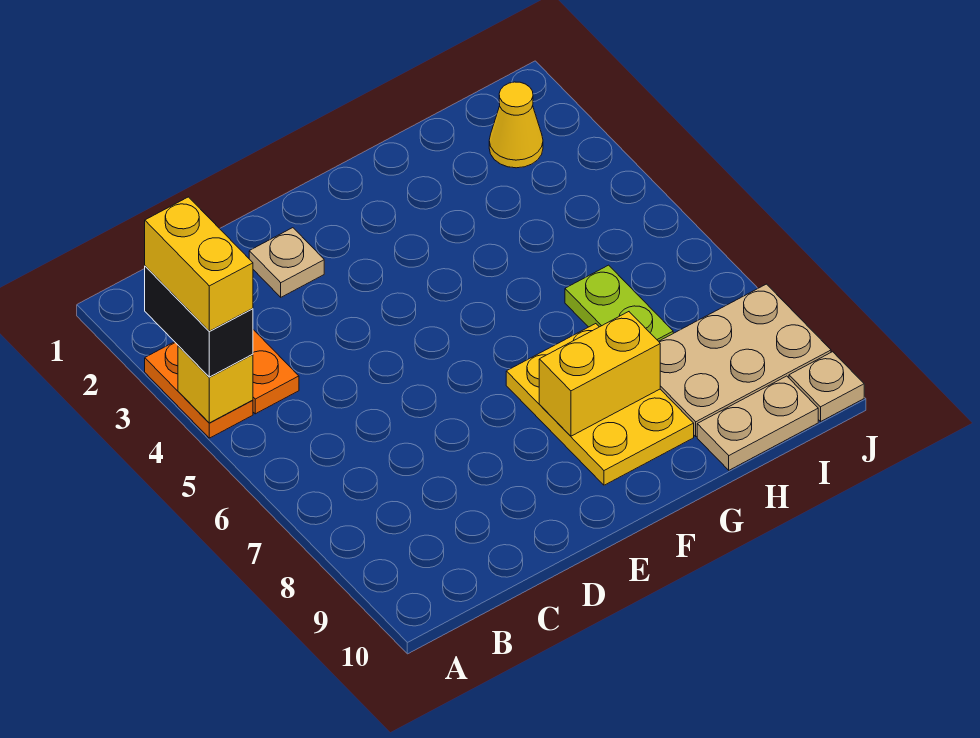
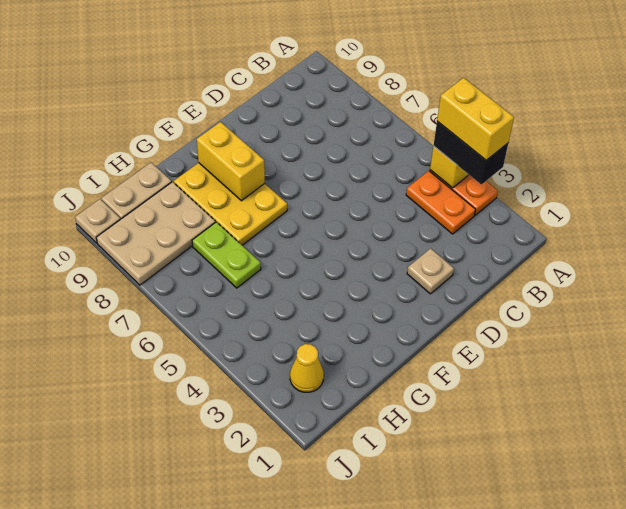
yellow brick F8:G8 level 2 -> yellow brick F8:F9 level 2

